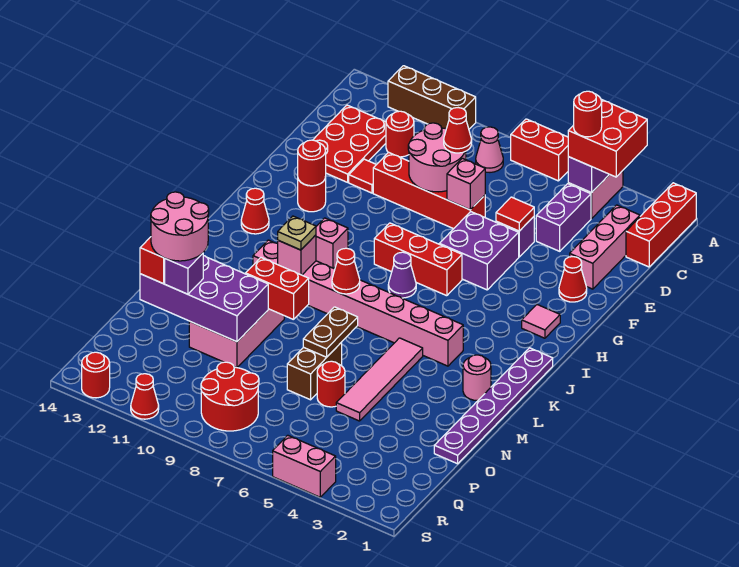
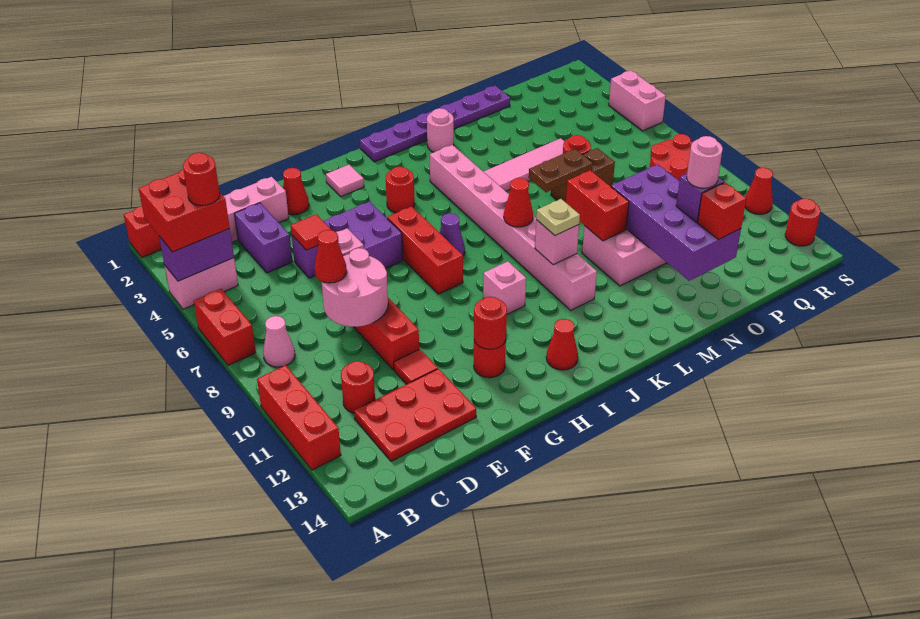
brown brick A10:A12 level 1 -> red brick A10:A12 level 1
purple brick C4:D4 level 1 -> purple brick D3:D4 level 1
none -> red round brick I4 level 1
pink round brick N12:O13 level 4 -> pink round brick O12 level 4

